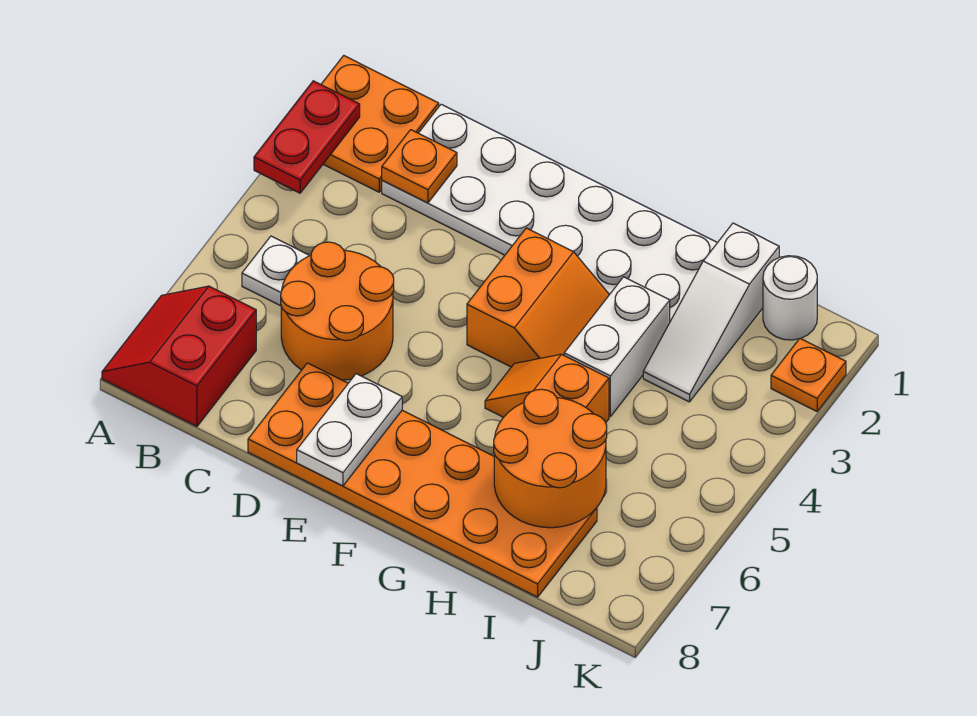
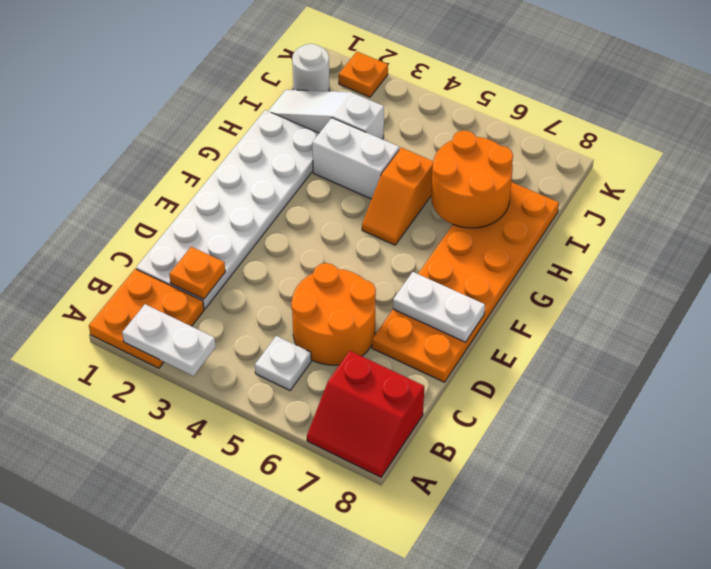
red plate A2:A3 level 2 -> white plate A2:A3 level 2
orange slope F3:G4 level 1 top F -> none
white slope I1:I3 level 1 top 1 -> white slope I1:I3 level 1 top 3

